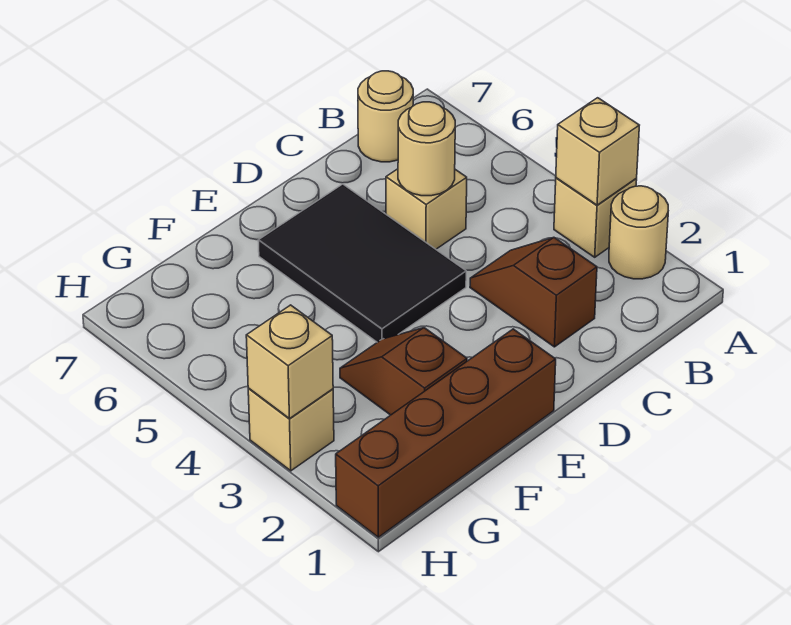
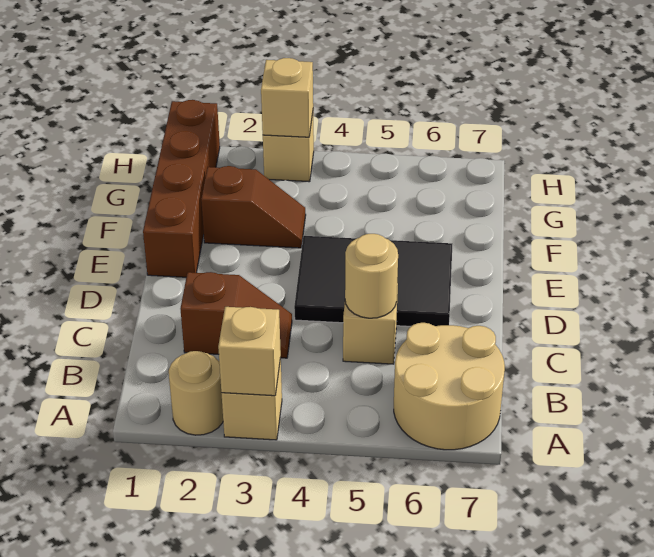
tan round brick B7 level 1 -> tan round brick A6:B7 level 1

